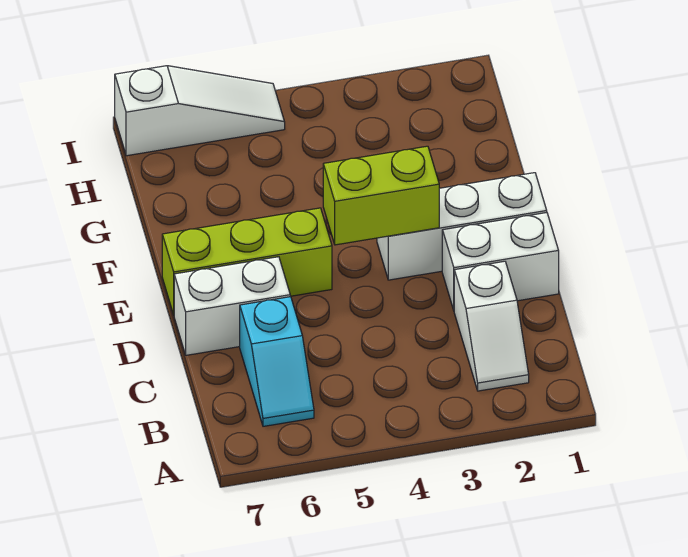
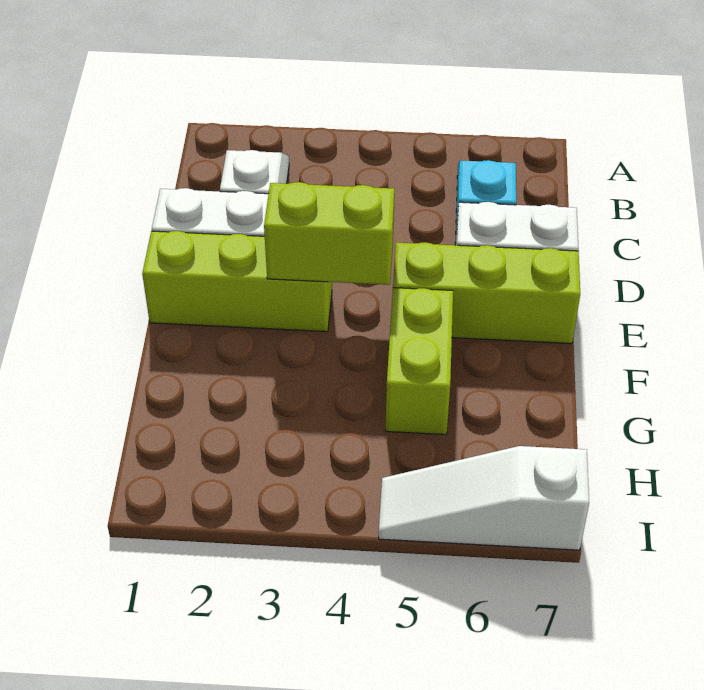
white brick E1:E3 level 1 -> lime brick E1:E3 level 1
none -> lime brick F5:G5 level 1

